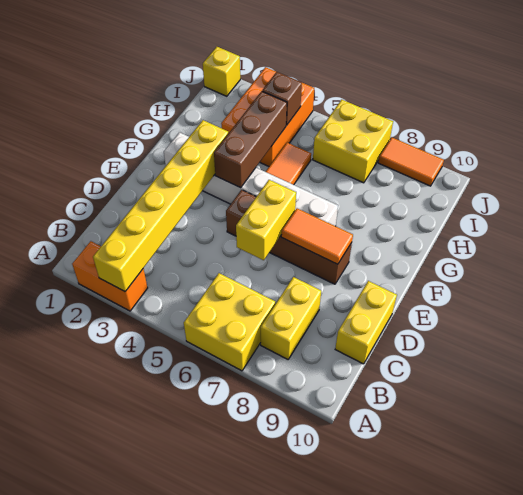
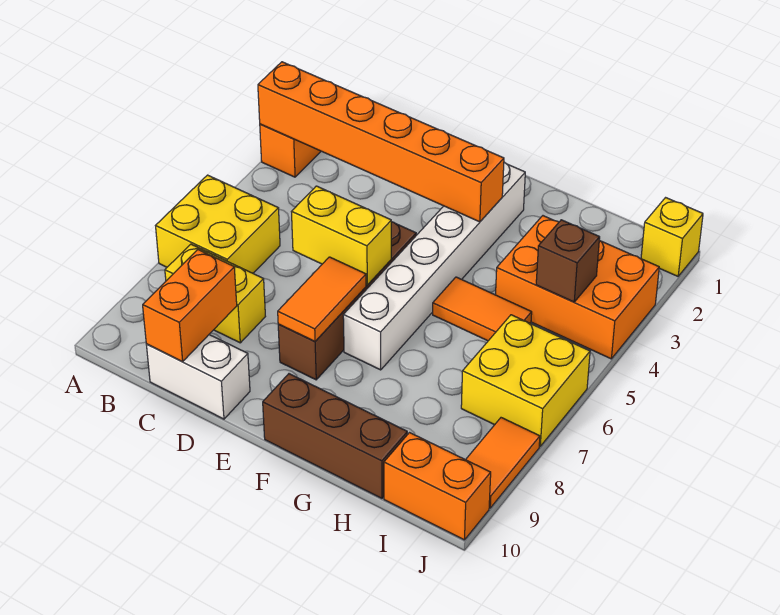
yellow brick A3:F3 level 2 -> orange brick A3:F3 level 2
none -> orange brick C9:C10 level 2
yellow brick C10:D10 level 1 -> white brick C10:D10 level 1
brown brick F4:H4 level 2 -> brown brick F10:H10 level 1
none -> orange brick I10:J10 level 1

